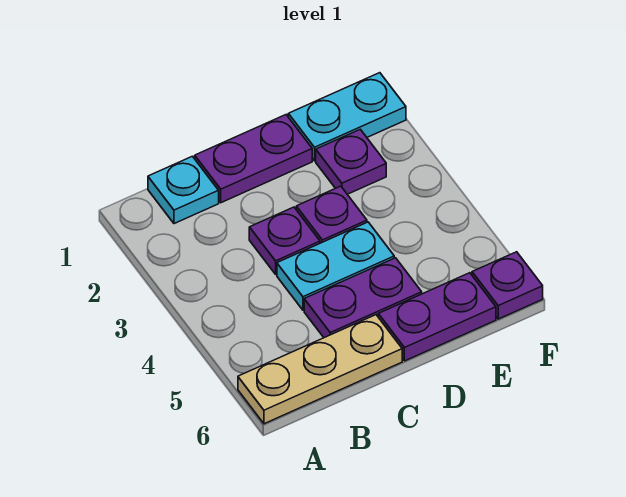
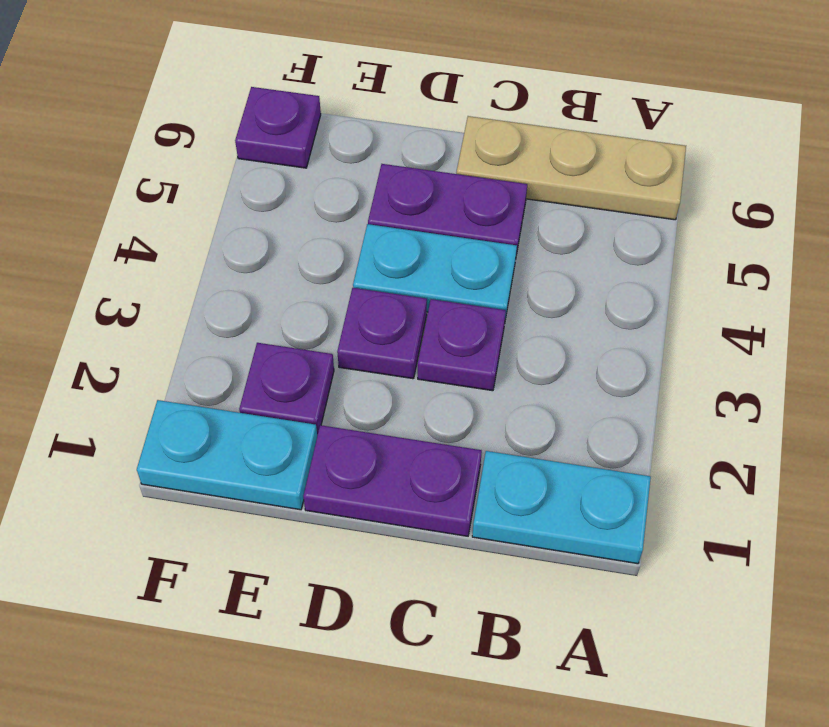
cyan plate B1 level 1 -> cyan plate A1:B1 level 1
purple plate D6:E6 level 1 -> none

